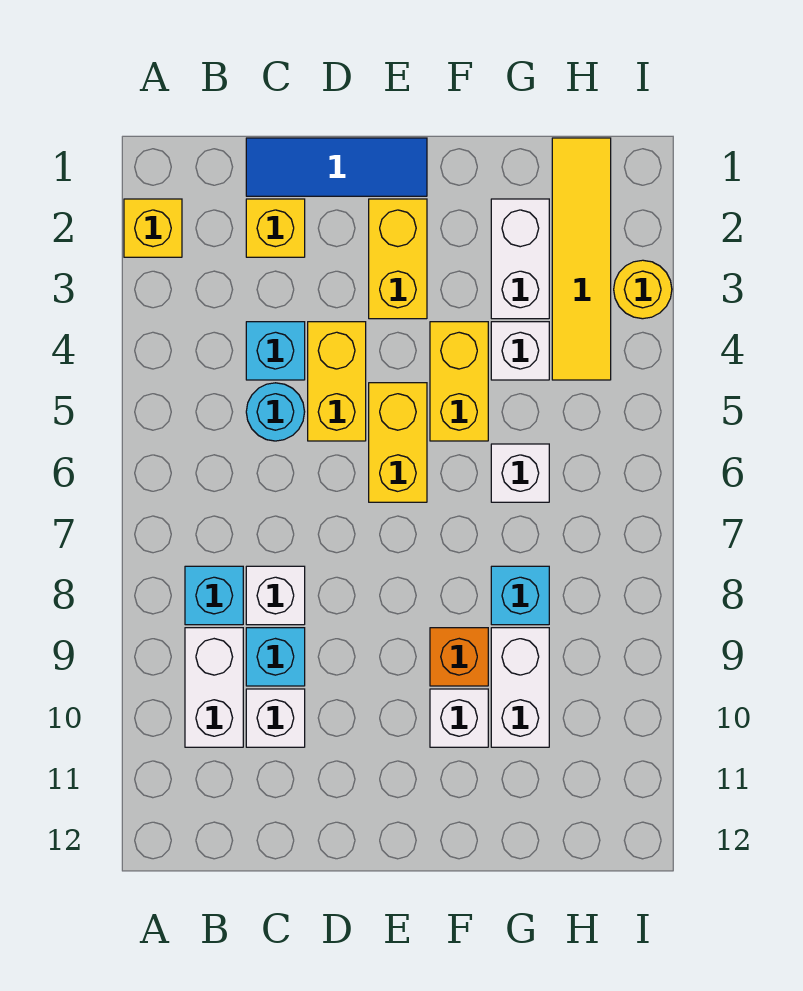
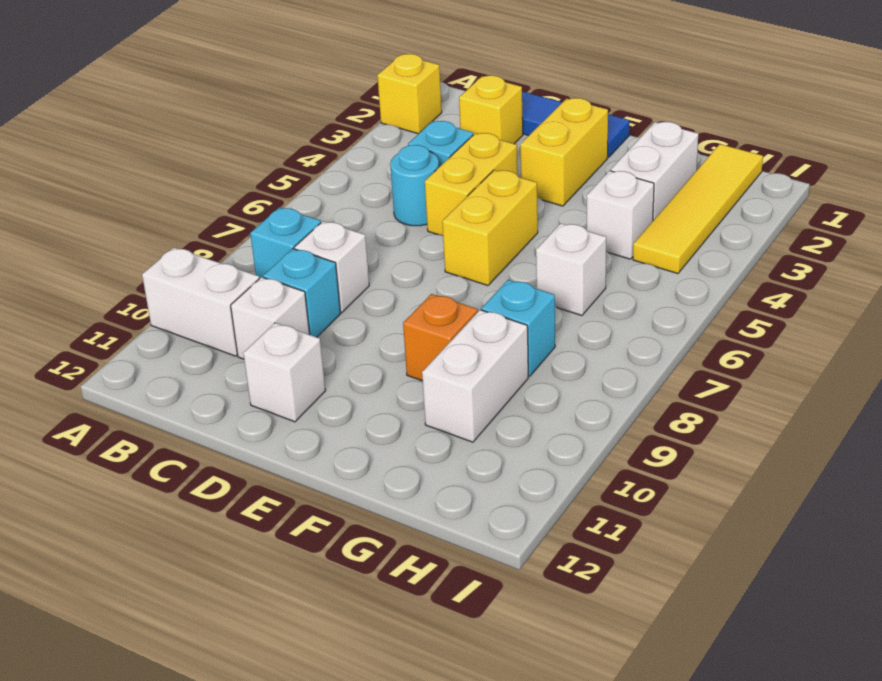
white brick B9:B10 level 1 -> white brick A10:B10 level 1
yellow brick F4:F5 level 1 -> none
white brick F10 level 1 -> white brick D11 level 1
yellow round brick I3 level 1 -> none

